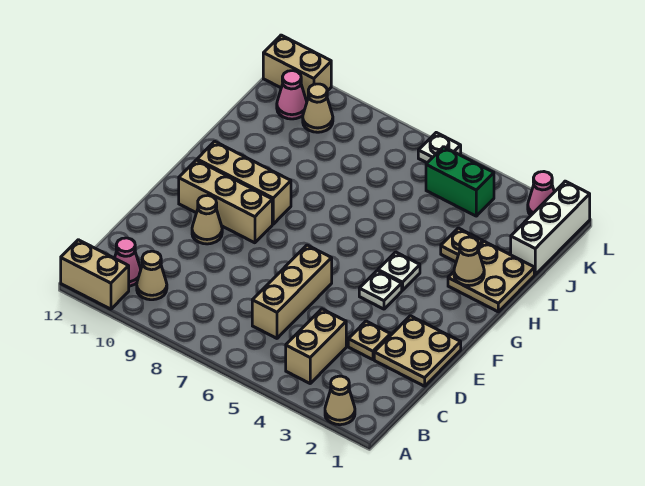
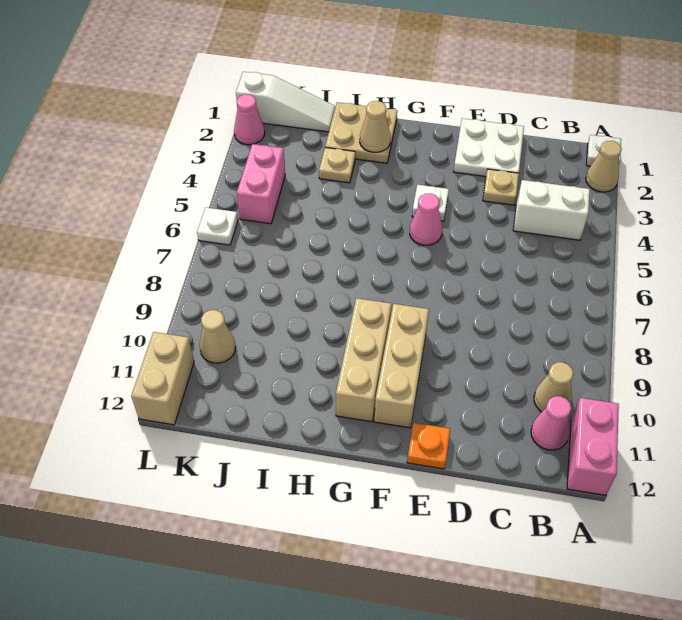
tan brick A11:A12 level 1 -> pink brick A11:A12 level 1
tan brick B4:C4 level 1 -> white brick B4:C4 level 1
tan brick C6:E6 level 1 -> none
tan plate D1:E2 level 1 -> white plate D1:E2 level 1
tan cone E10 level 1 -> none
none -> orange plate E12 level 1
white plate G4 level 1 -> white plate A1 level 1
white brick J1:L1 level 1 -> white slope J1:L1 level 1 top L
green brick K4:K5 level 1 -> pink brick K4:K5 level 1
pink cone K11 level 1 -> pink cone F5 level 1

